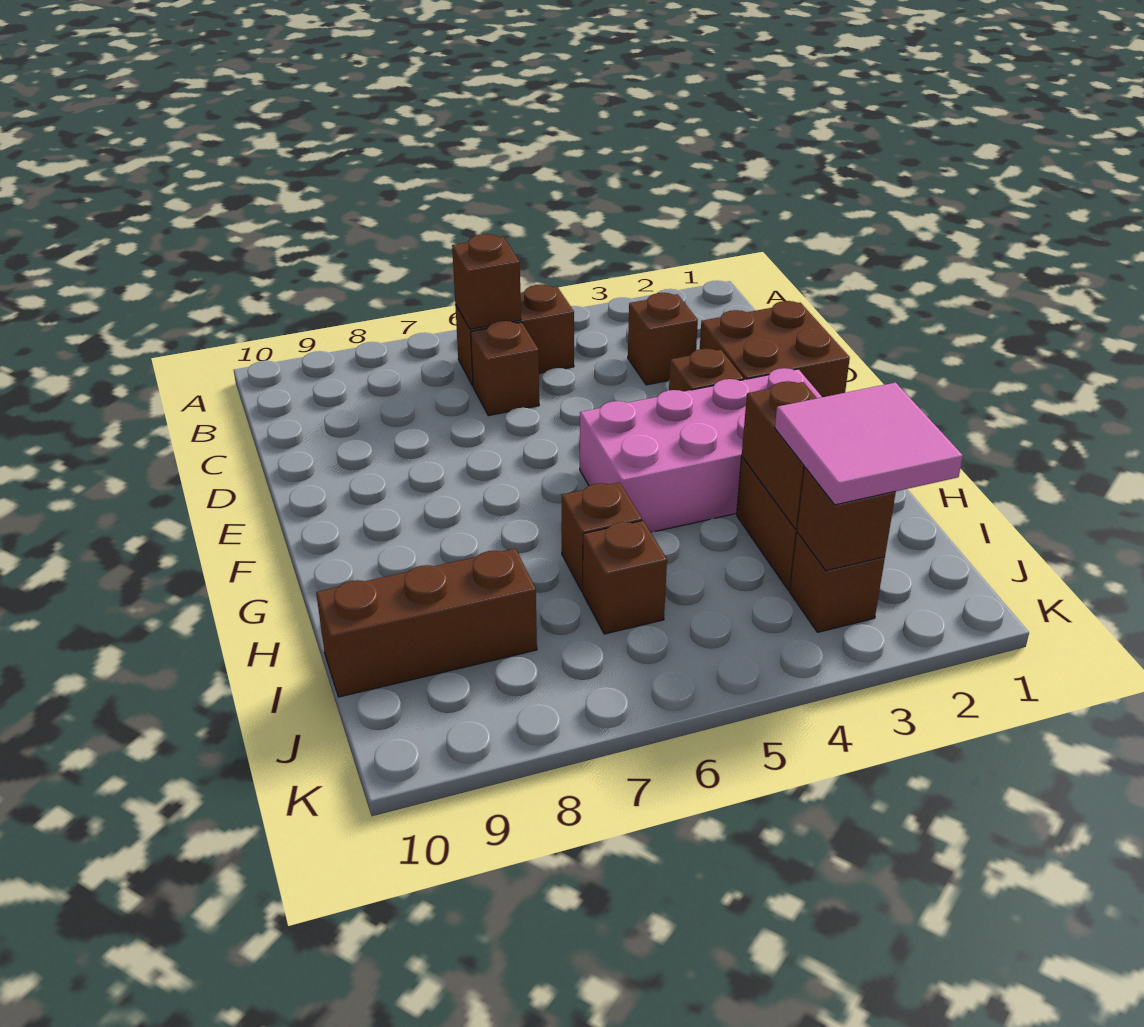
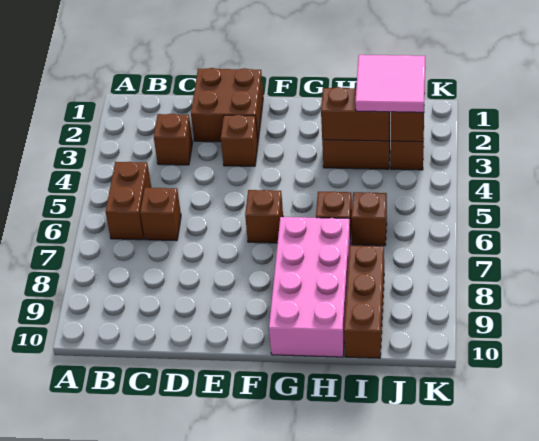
brown brick B6 level 2 -> brown brick F6 level 1
pink brick F2:G5 level 1 -> pink brick G7:H10 level 1

